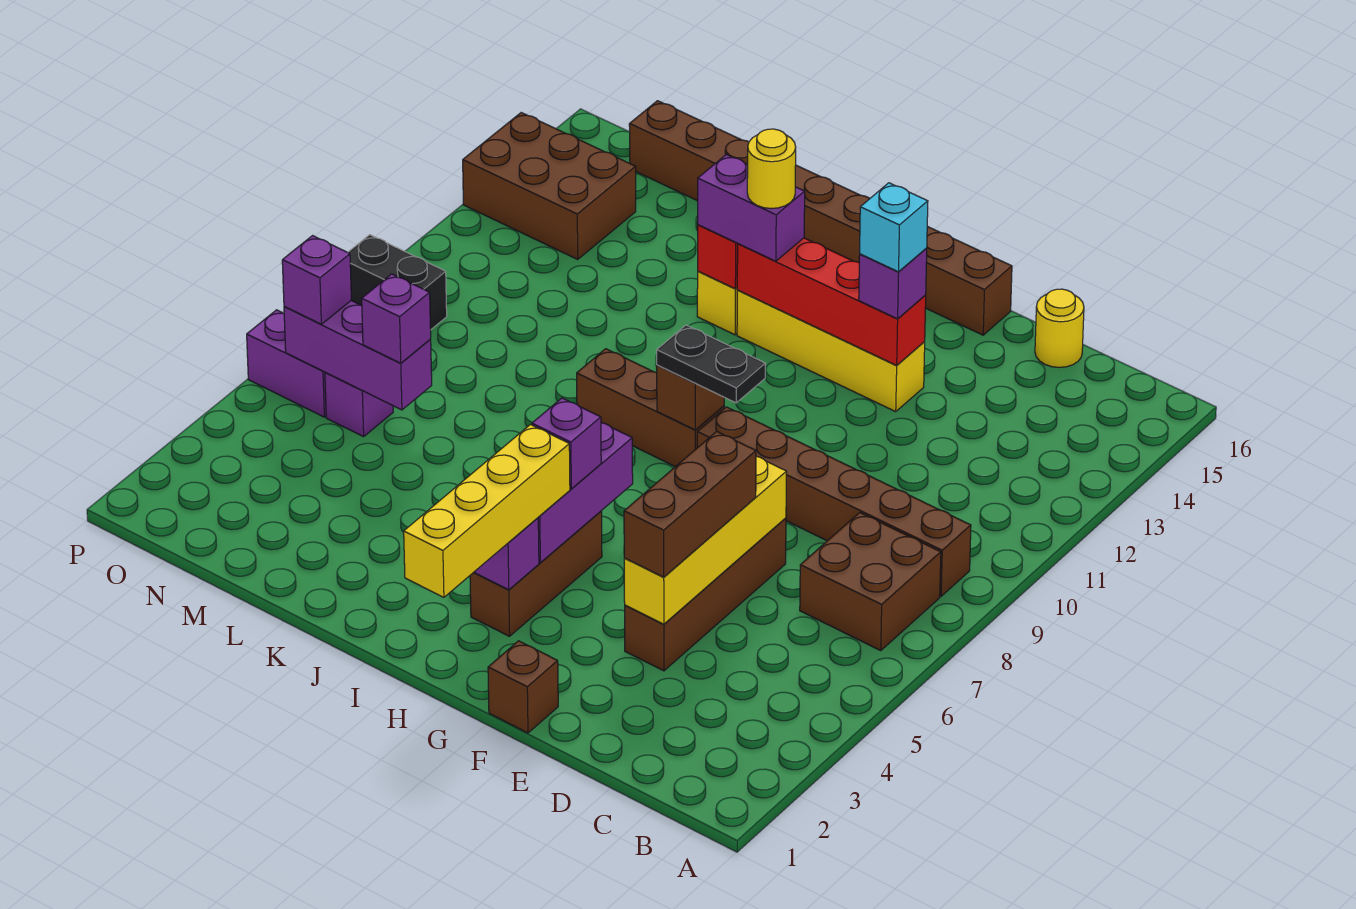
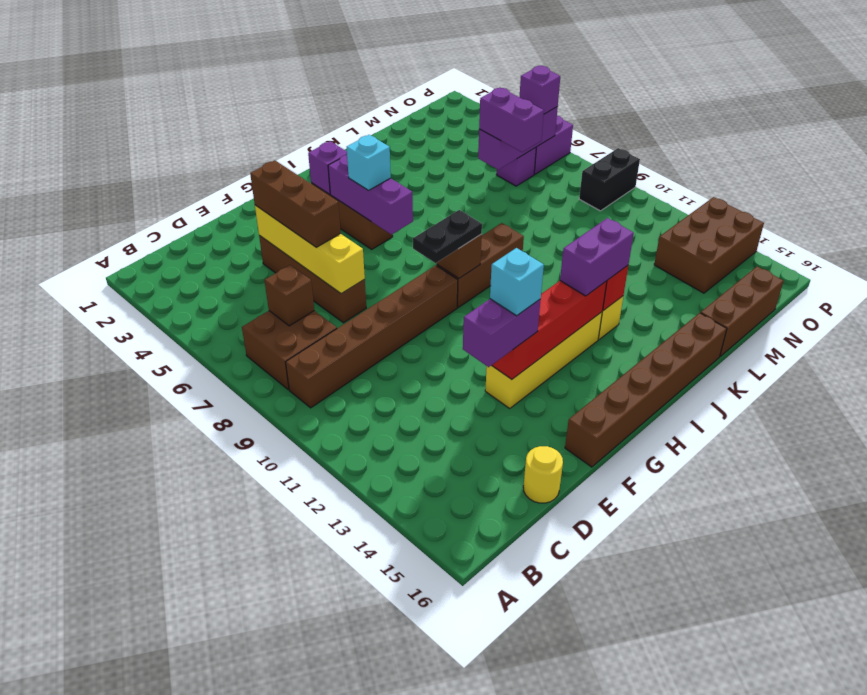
brown brick F1 level 1 -> brown brick C7 level 2
purple brick F13 level 3 -> purple brick E13:F13 level 3
yellow brick H1:H4 level 3 -> none
purple brick H5 level 3 -> cyan brick H5 level 3
yellow round brick I13 level 4 -> none
purple brick M6 level 3 -> purple brick M6:M7 level 3

